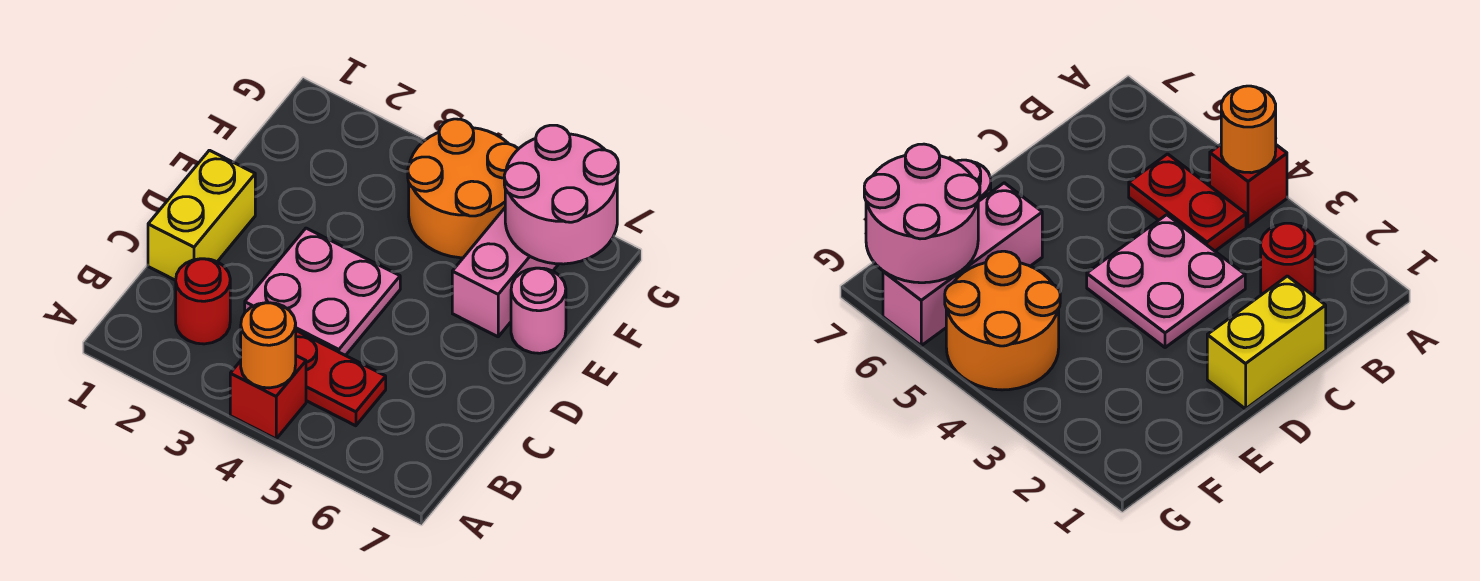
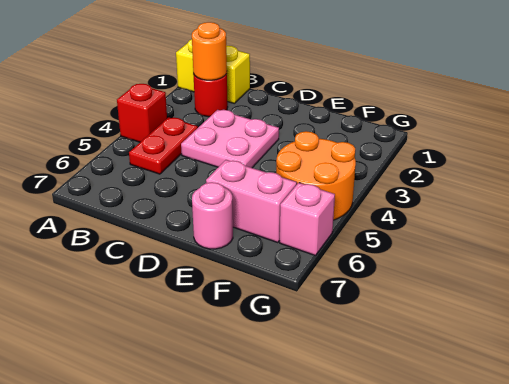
orange round brick A4 level 2 -> orange round brick B2 level 2
yellow brick C1:D1 level 1 -> yellow brick A1:B1 level 1
pink round brick F6:G7 level 2 -> none

